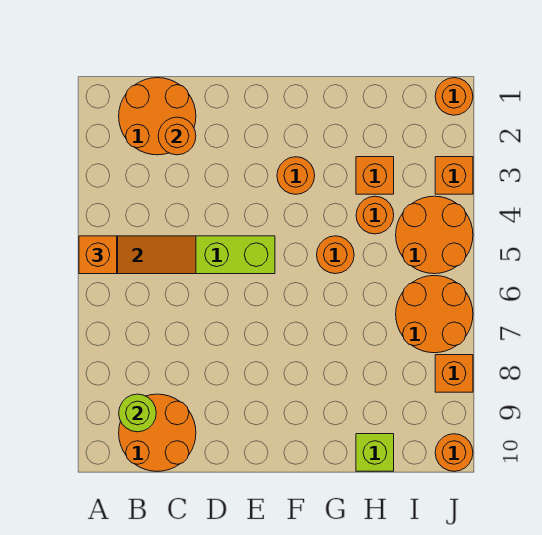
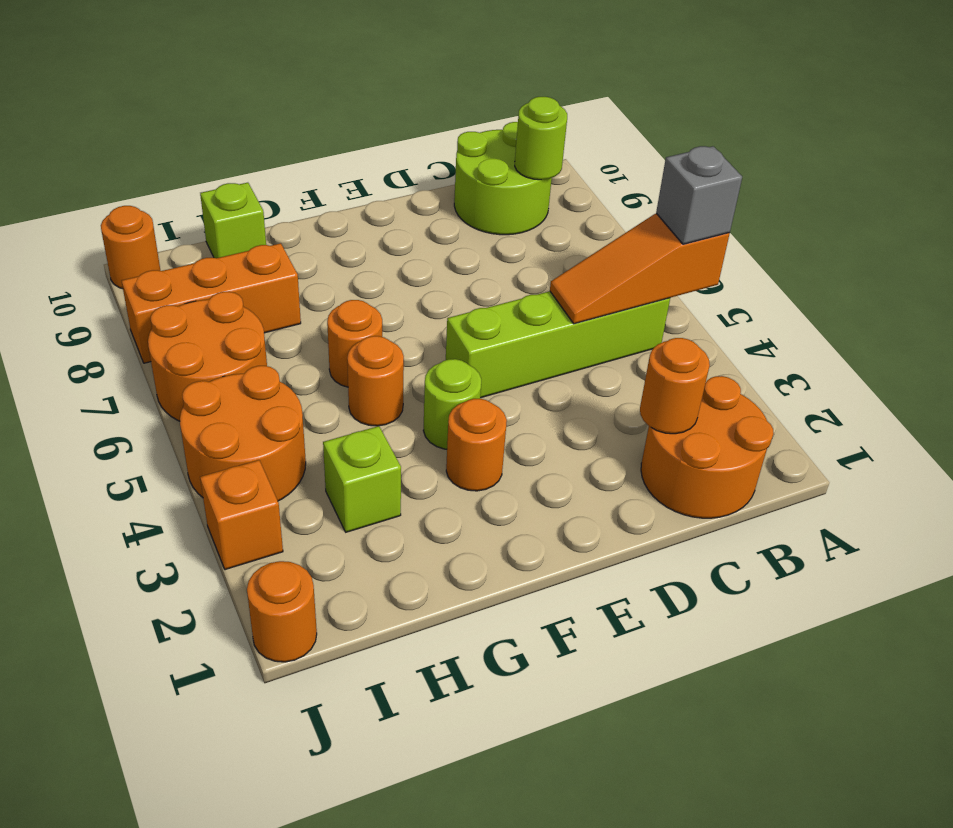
orange brick A5 level 3 -> grey brick A5 level 3
orange round brick B9:C10 level 1 -> lime round brick B9:C10 level 1
none -> lime round brick F4 level 1
orange brick H3 level 1 -> lime brick H3 level 1
orange round brick H4 level 1 -> orange round brick G6 level 1
orange brick J8 level 1 -> orange brick H8:J8 level 1

